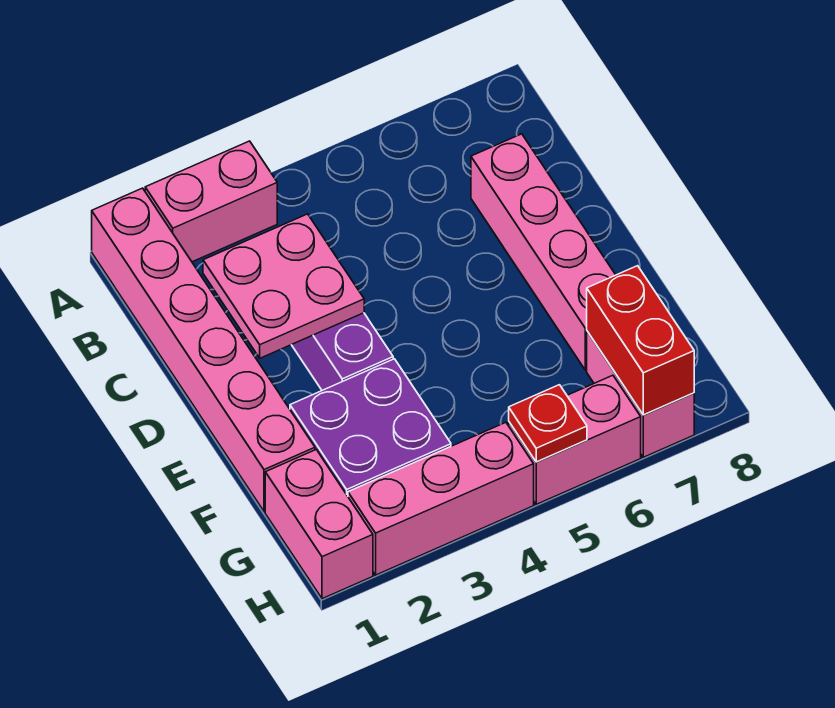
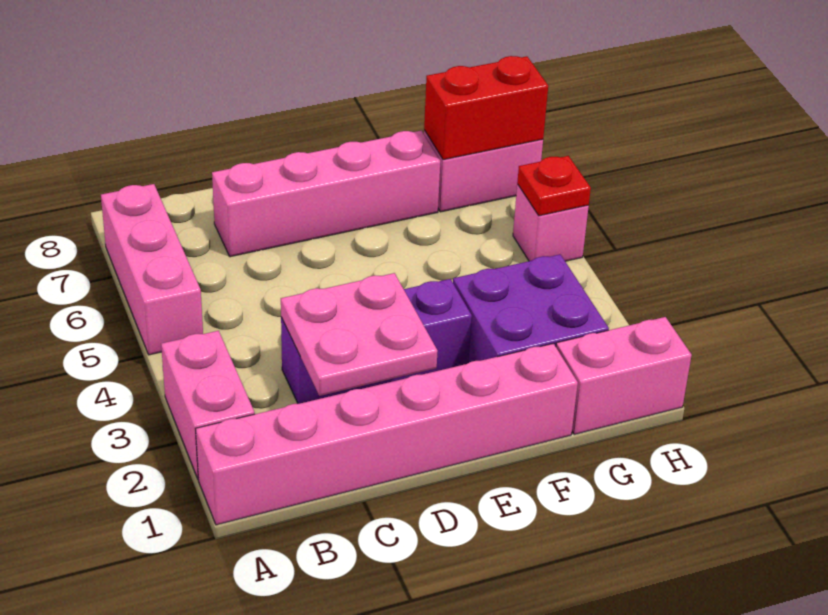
pink brick H2:H4 level 1 -> pink brick A5:A7 level 1
pink brick H5:H6 level 1 -> pink brick H5 level 1

